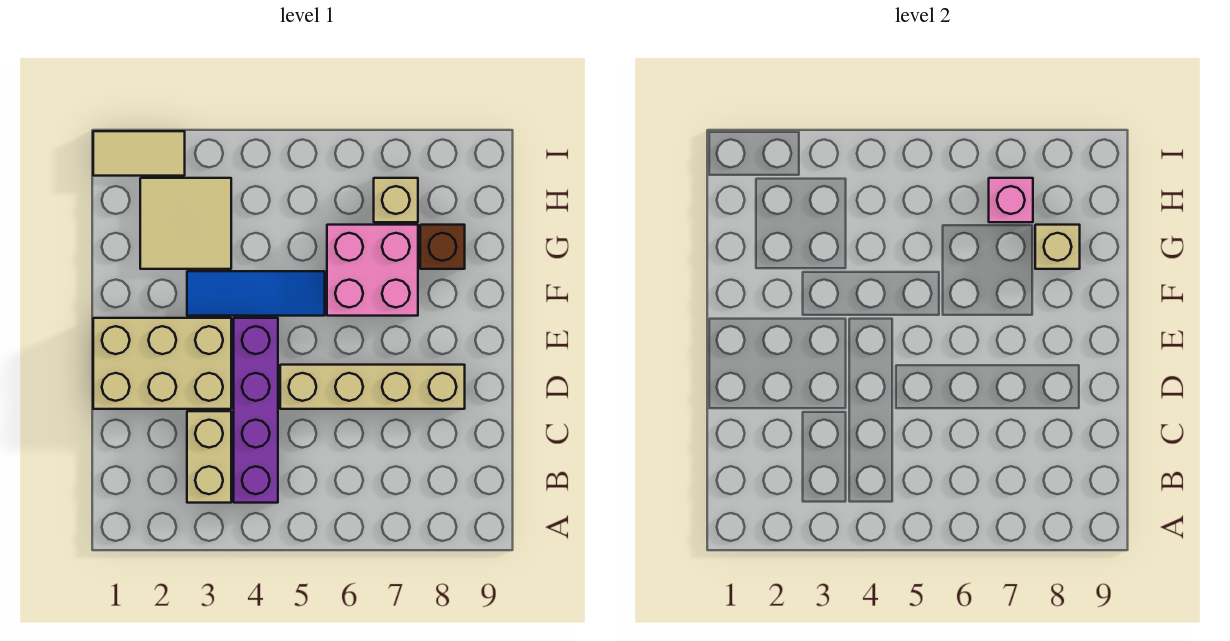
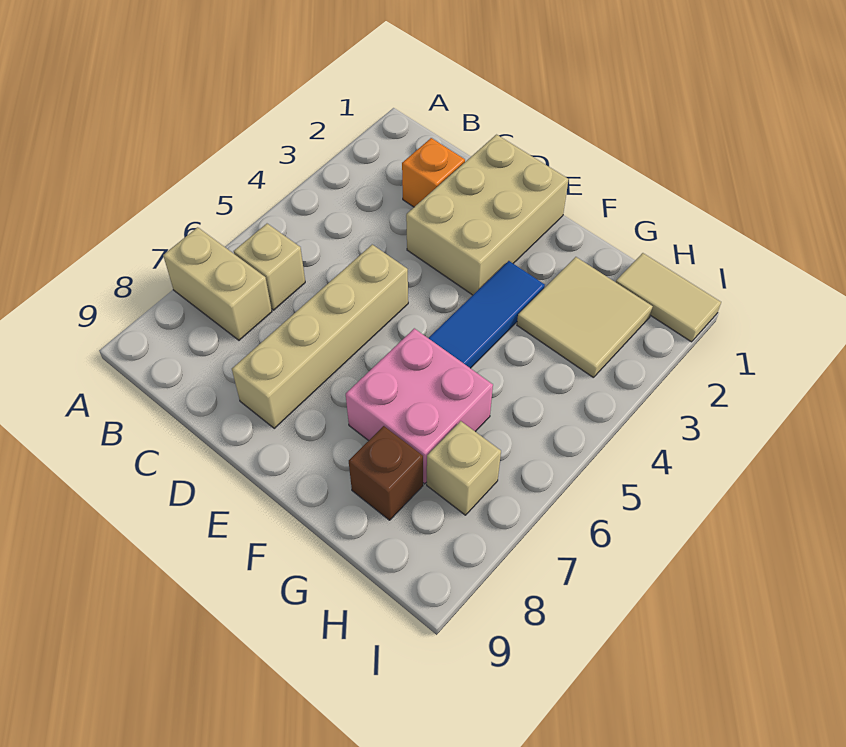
tan brick B3:C3 level 1 -> tan brick A7:B7 level 1
purple brick B4:E4 level 1 -> none
none -> orange brick C2 level 1
tan brick G8 level 2 -> tan brick B6 level 1
pink brick H7 level 2 -> none
tan tile I1:I2 level 1 -> tan tile H1:I1 level 1

